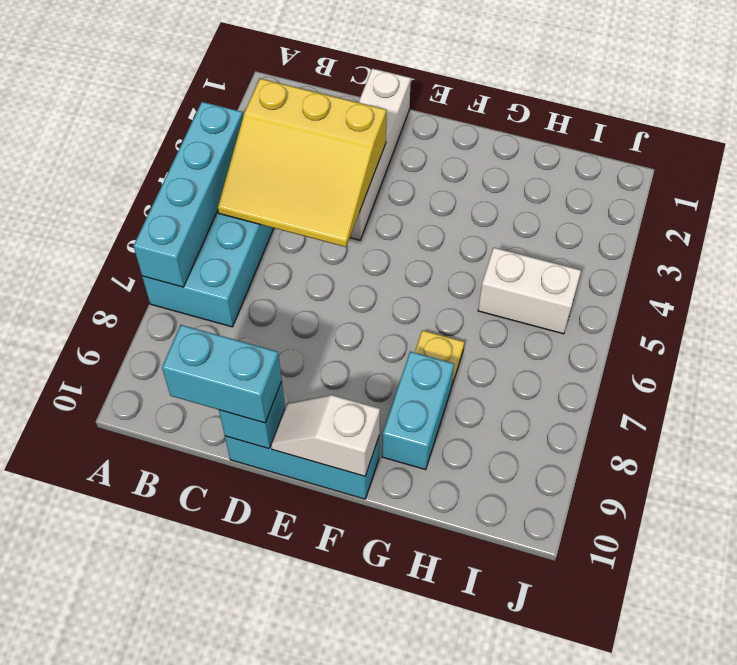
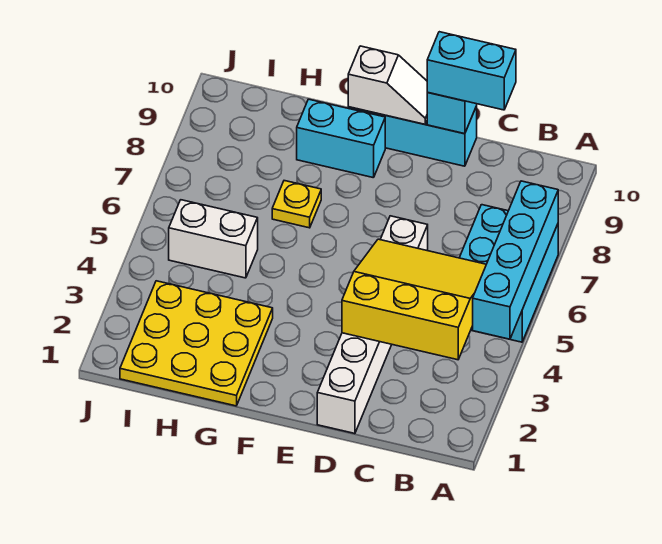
white brick D1:D4 level 1 -> white brick D1:D6 level 1
none -> yellow plate G1:I3 level 1
cyan brick G8:G9 level 1 -> cyan brick F9:G9 level 1

